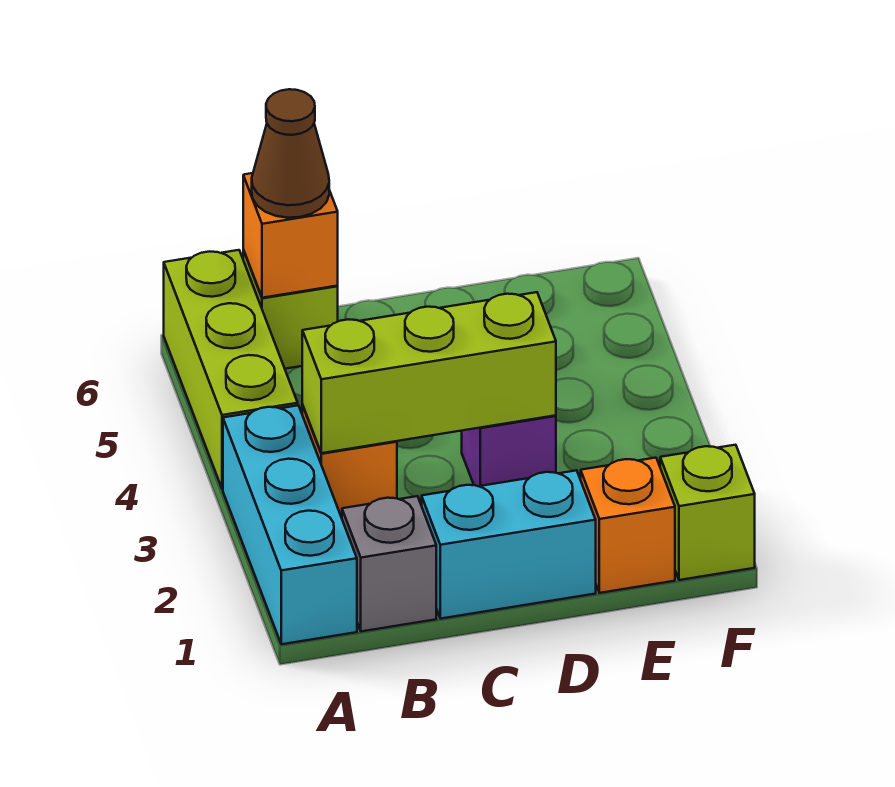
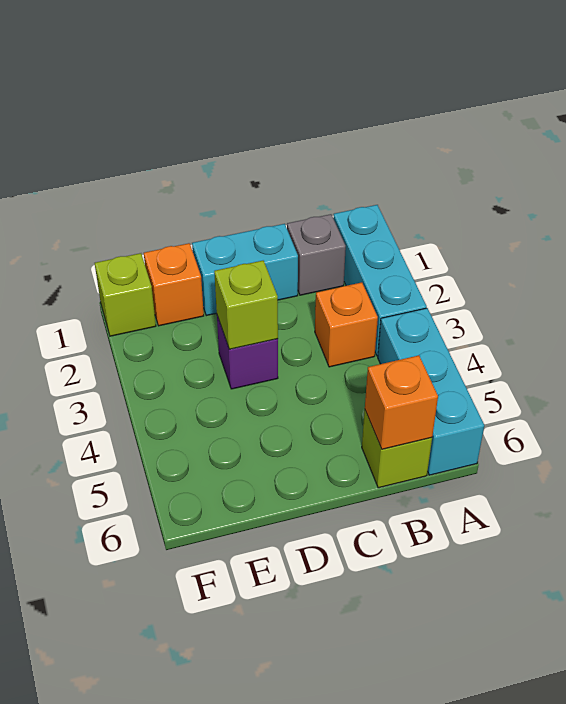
lime brick A4:A6 level 1 -> cyan brick A4:A6 level 1
lime brick B3:D3 level 2 -> lime brick D3 level 2
brown cone B6 level 3 -> none

